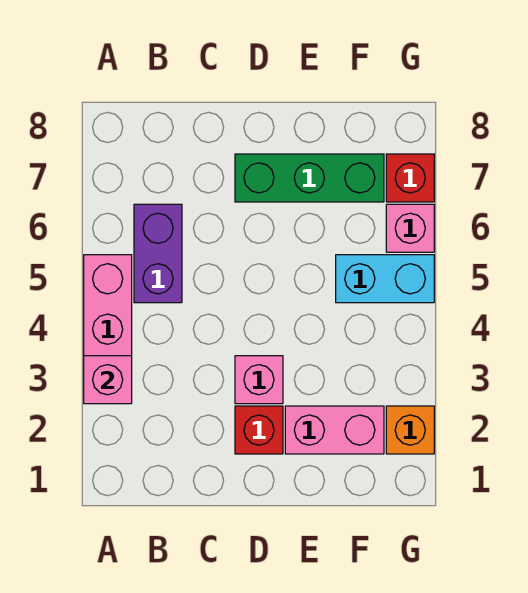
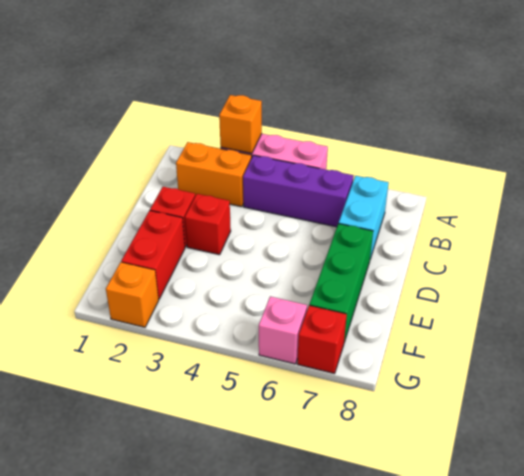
pink brick A3 level 2 -> orange brick A3 level 2
none -> orange brick B2:B3 level 1
purple brick B5:B6 level 1 -> purple brick B4:B6 level 1
pink brick D3 level 1 -> red brick D3 level 1
pink brick E2:F2 level 1 -> red brick E2:F2 level 1
cyan brick F5:G5 level 1 -> cyan brick B7:C7 level 1

